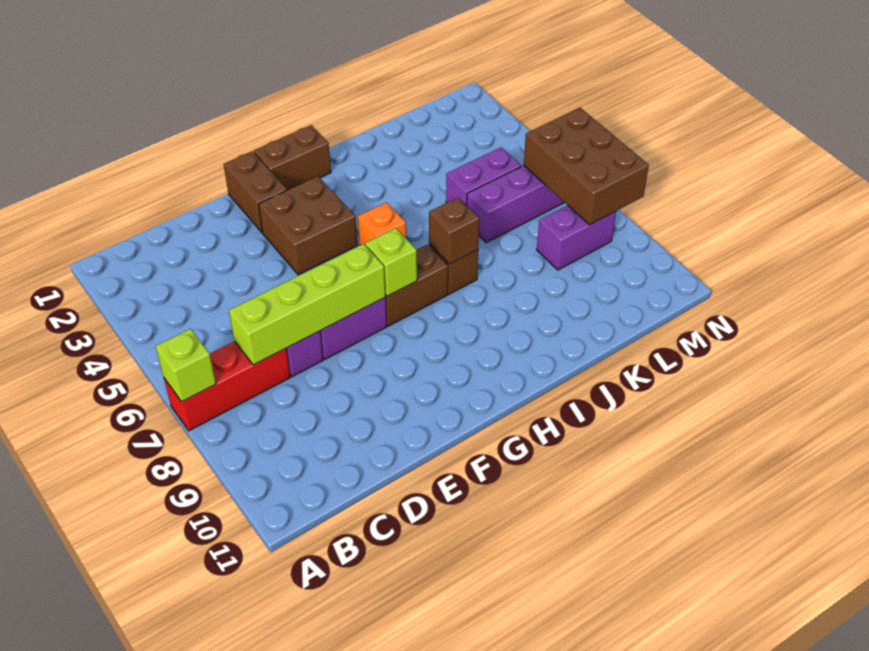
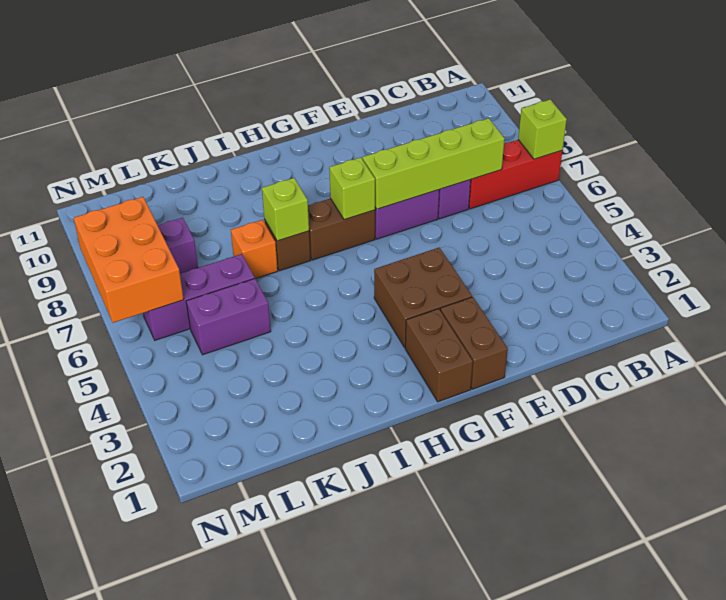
brown brick G1:H1 level 1 -> brown brick G1:G2 level 1
orange brick H5 level 1 -> orange brick J7 level 1
brown brick I7 level 2 -> lime brick I7 level 2
brown brick M6:N8 level 2 -> orange brick M6:N8 level 2

